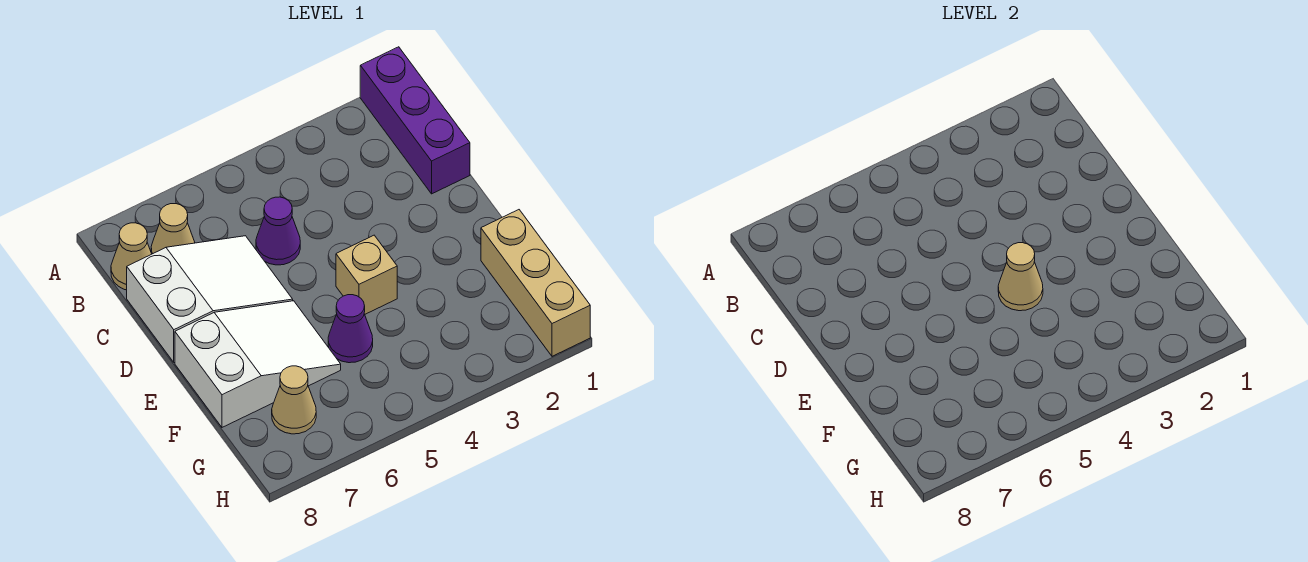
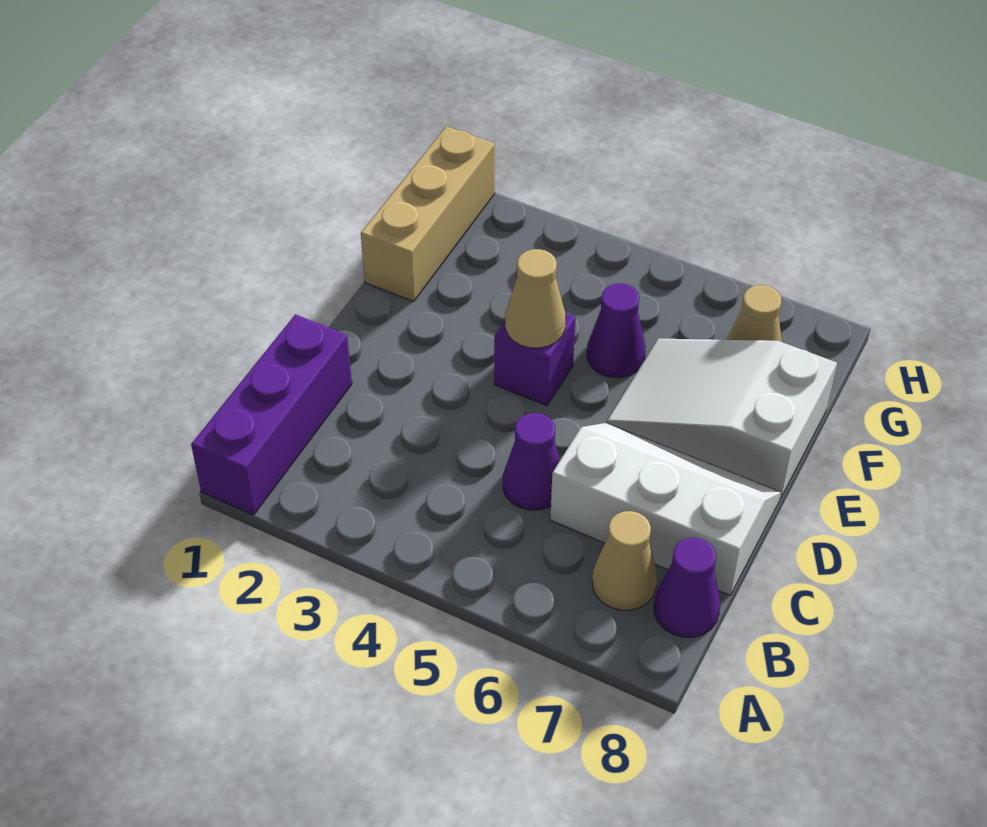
tan cone B8 level 1 -> purple cone B8 level 1
white slope C6:D8 level 1 top 8 -> white slope C6:D8 level 1 top C
tan brick E4 level 1 -> purple brick E4 level 1

